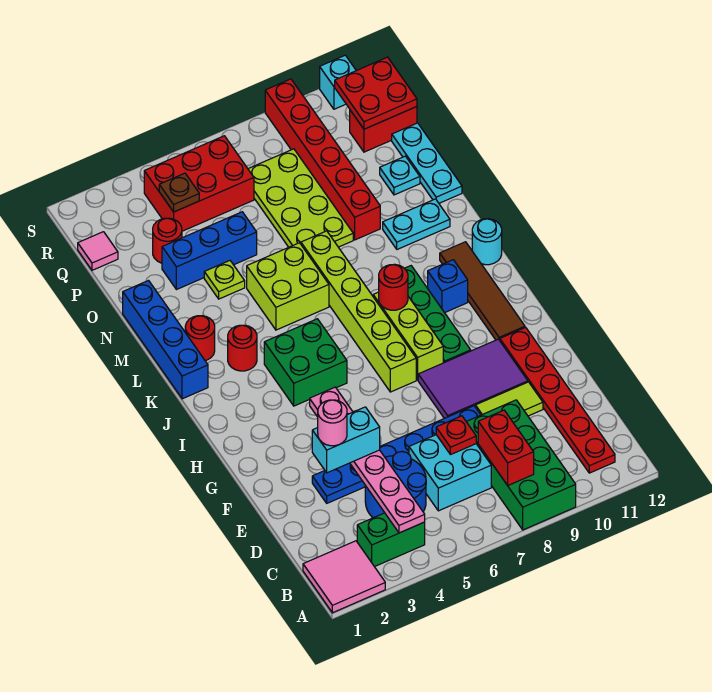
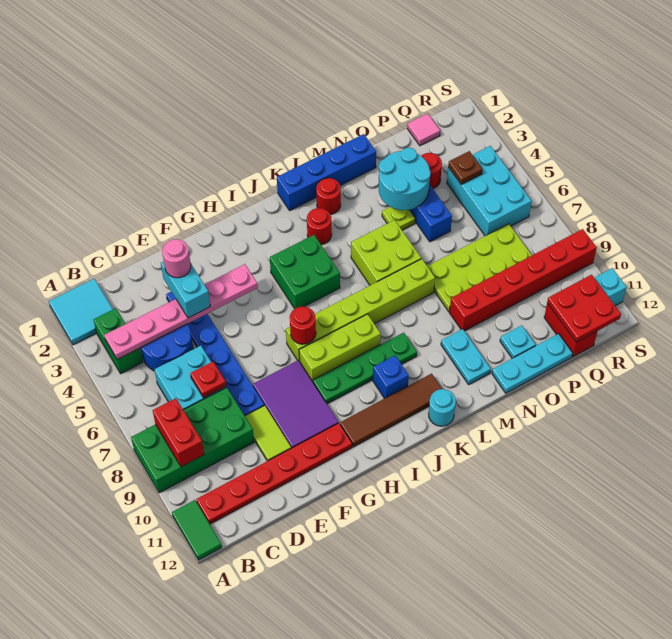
pink tile A1:B2 level 1 -> cyan tile A1:B2 level 1
none -> green tile A11:A12 level 1
red brick B8:C8 level 2 -> red brick B8:B9 level 2
red round brick J8 level 2 -> red round brick H7 level 2
none -> cyan round brick N3:O4 level 2
red brick Q4:R6 level 1 -> cyan brick Q4:R6 level 1

